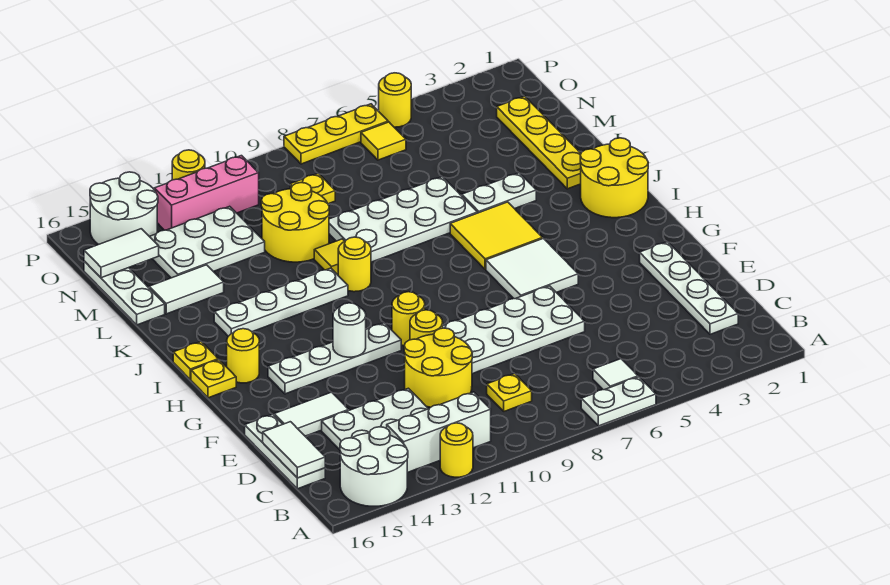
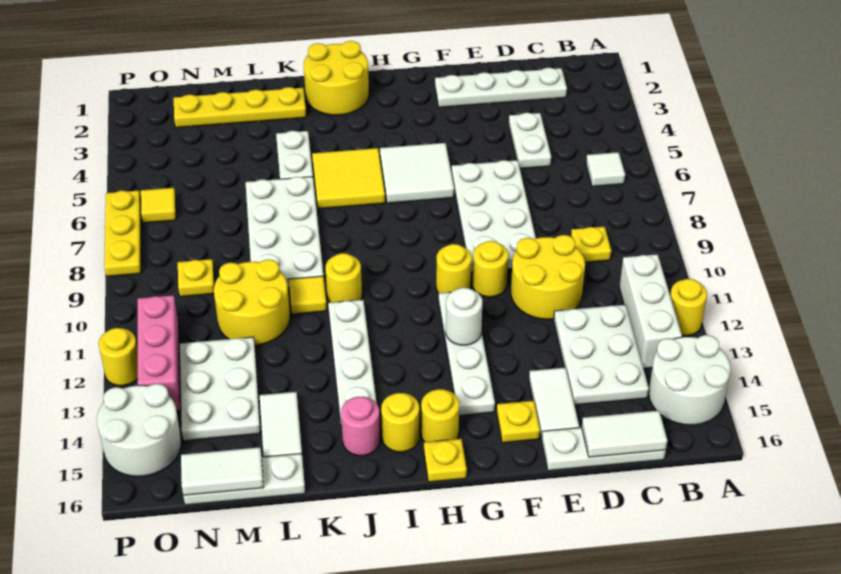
white plate A6:A7 level 1 -> white plate D4:D5 level 1
yellow plate I16 level 1 -> yellow plate F15 level 1
none -> pink round brick J15 level 1
white tile N15:N16 level 2 -> white tile M16:N16 level 2
yellow round brick P5 level 1 -> yellow round brick I15 level 1

